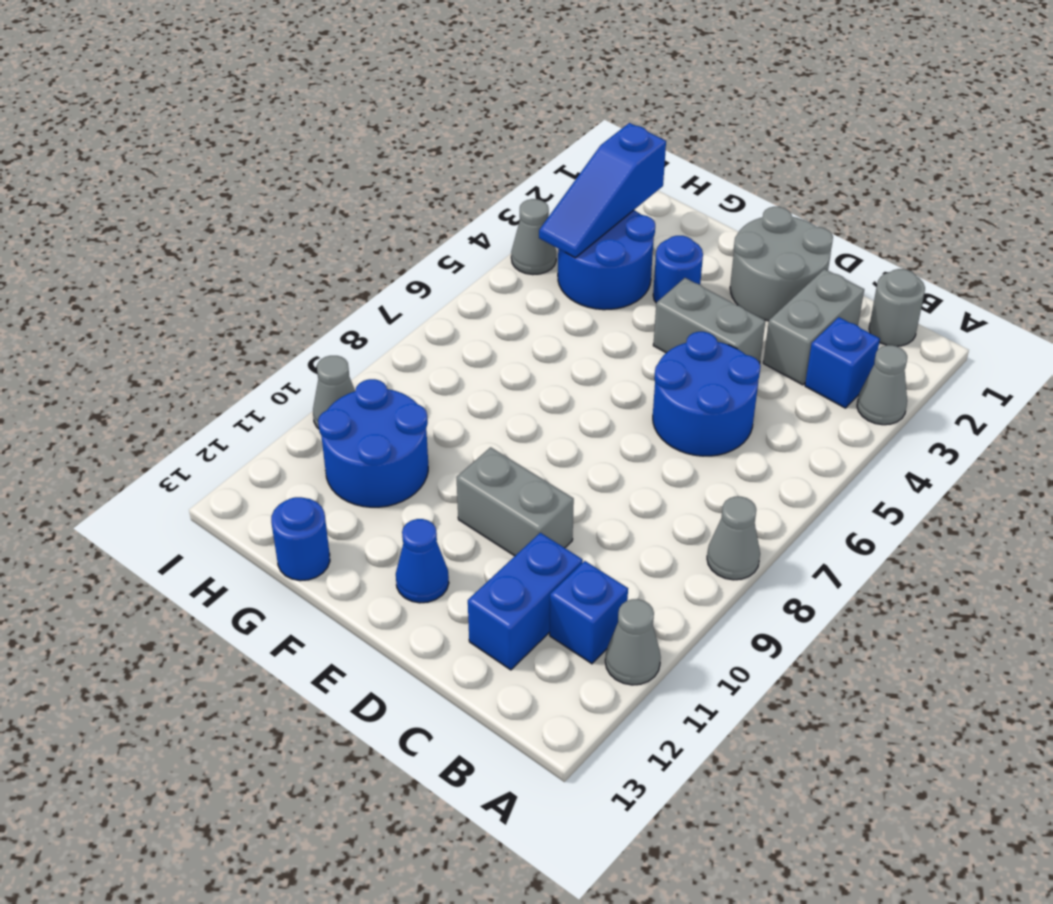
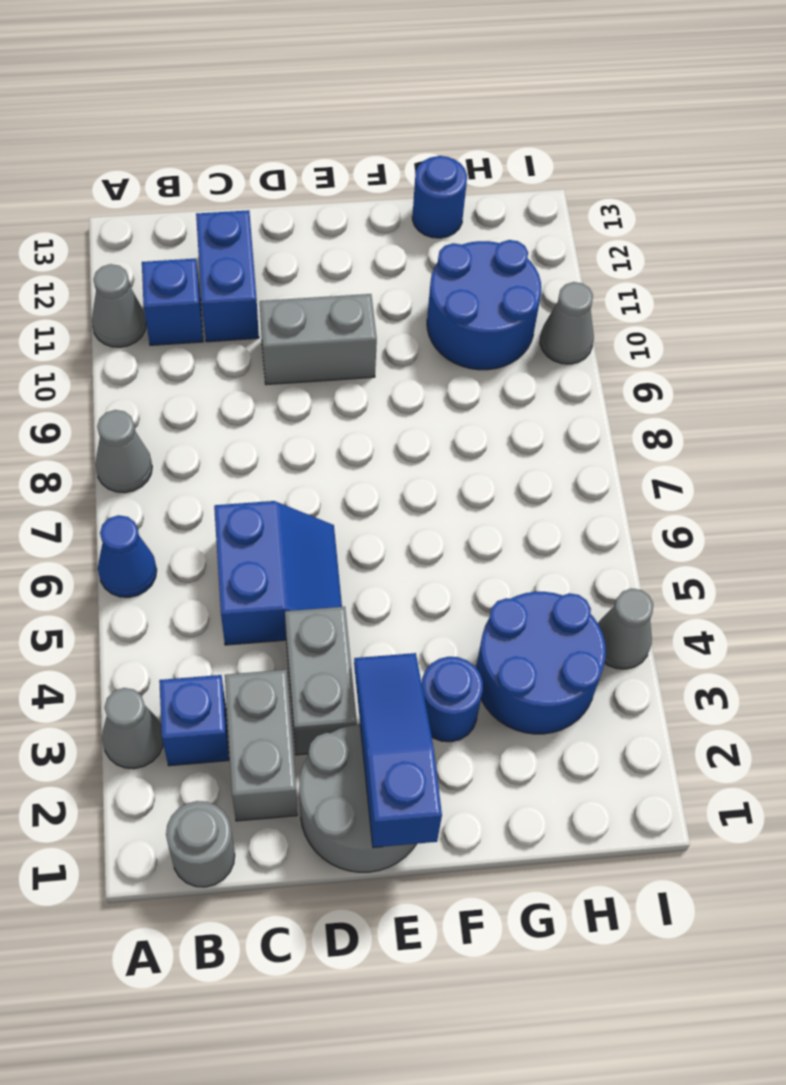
blue round brick C5:D6 level 1 -> blue slope C5:D6 level 1 top C
grey brick D4:E4 level 1 -> grey brick D3:D4 level 1
blue cone E12 level 1 -> blue cone A6 level 1
blue slope H2:H4 level 2 top 2 -> blue slope E1:E3 level 2 top 1

